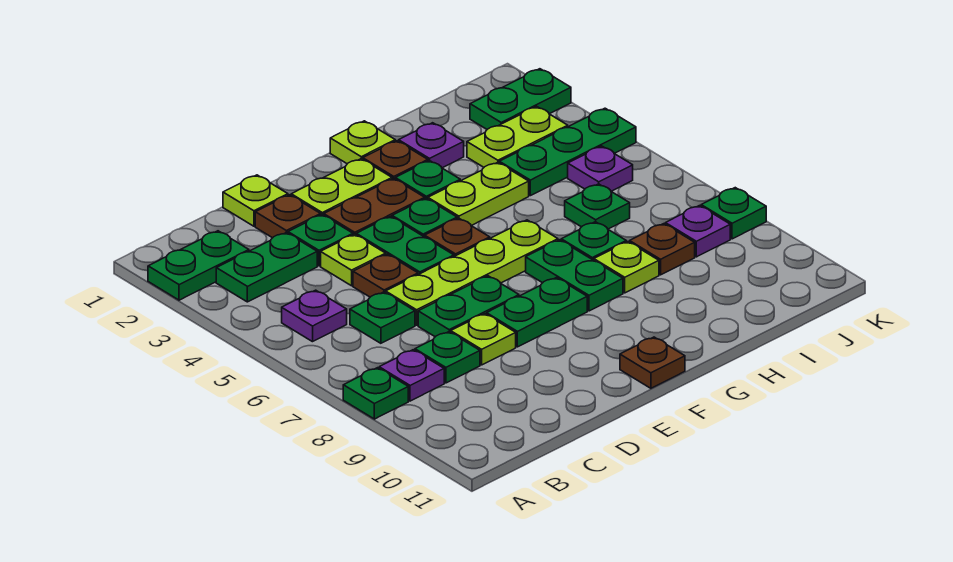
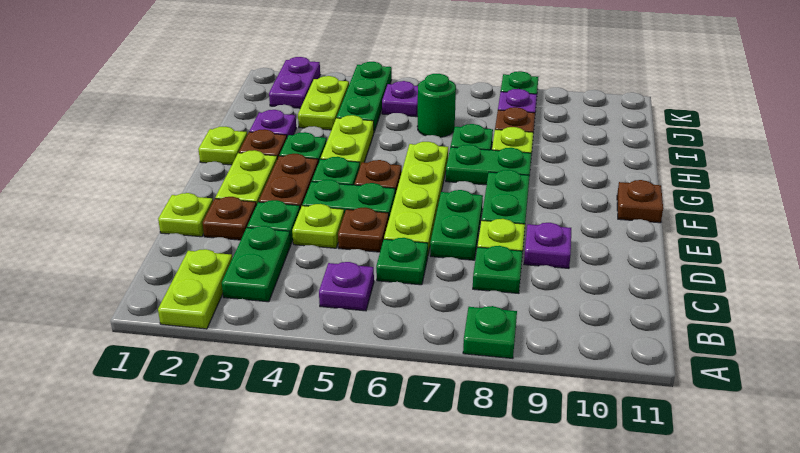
green plate A2:B2 level 1 -> lime plate A2:B2 level 1
purple plate B8 level 1 -> purple plate D9 level 1
green plate I6 level 1 -> green round brick I6 level 1
green plate J2:K2 level 1 -> purple plate J2:K2 level 1

